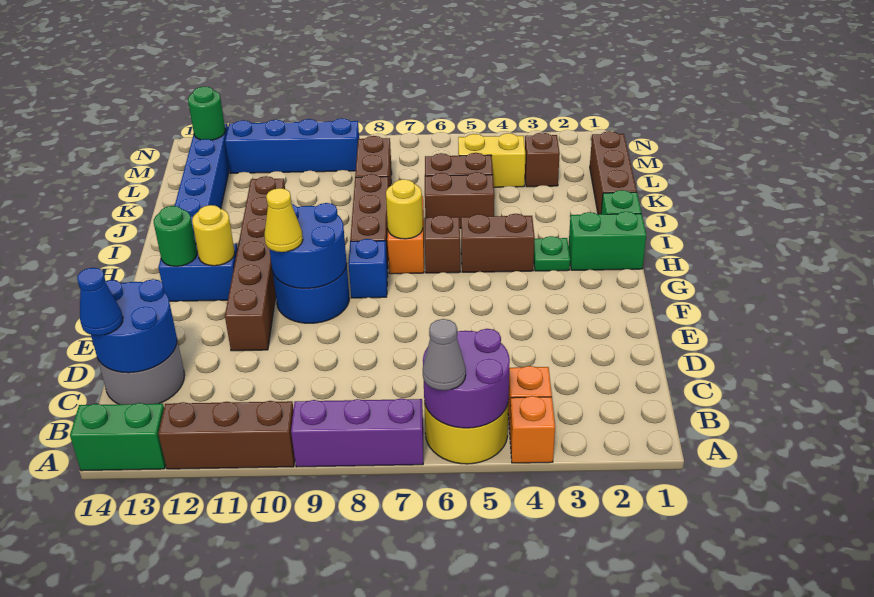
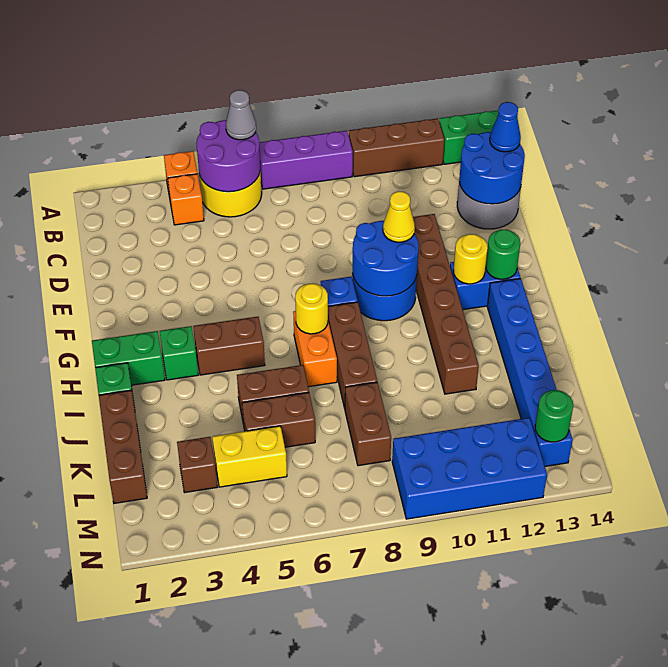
green plate H3 level 1 -> green brick H3 level 1
brown brick H6 level 1 -> none
blue brick M9:M12 level 1 -> blue brick M9:N12 level 1

